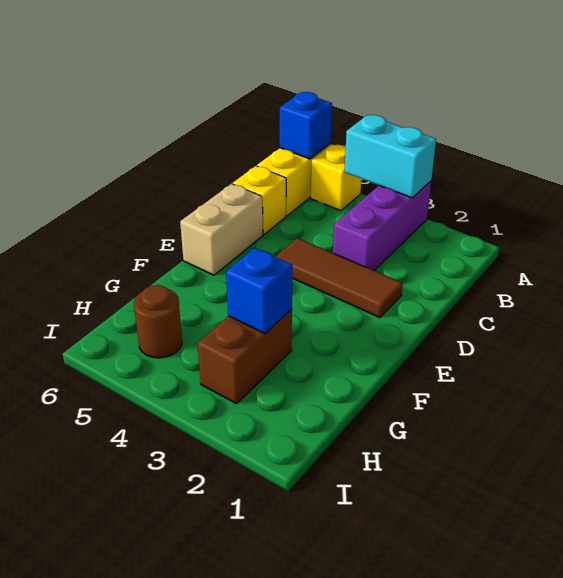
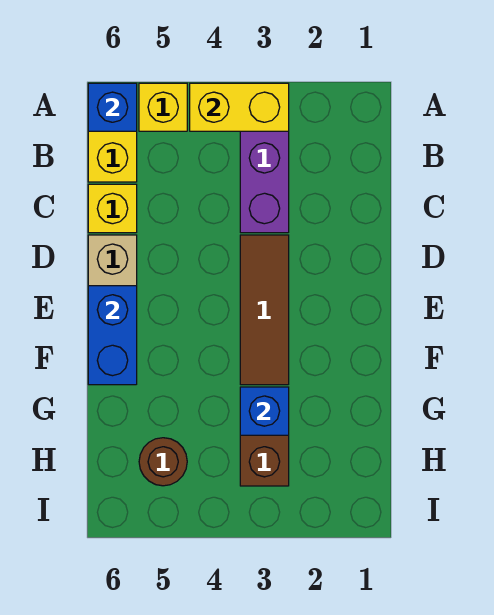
cyan brick A3:A4 level 2 -> yellow brick A3:A4 level 2
brown tile D2:D4 level 1 -> brown tile D3:F3 level 1
none -> blue brick E6:F6 level 2

